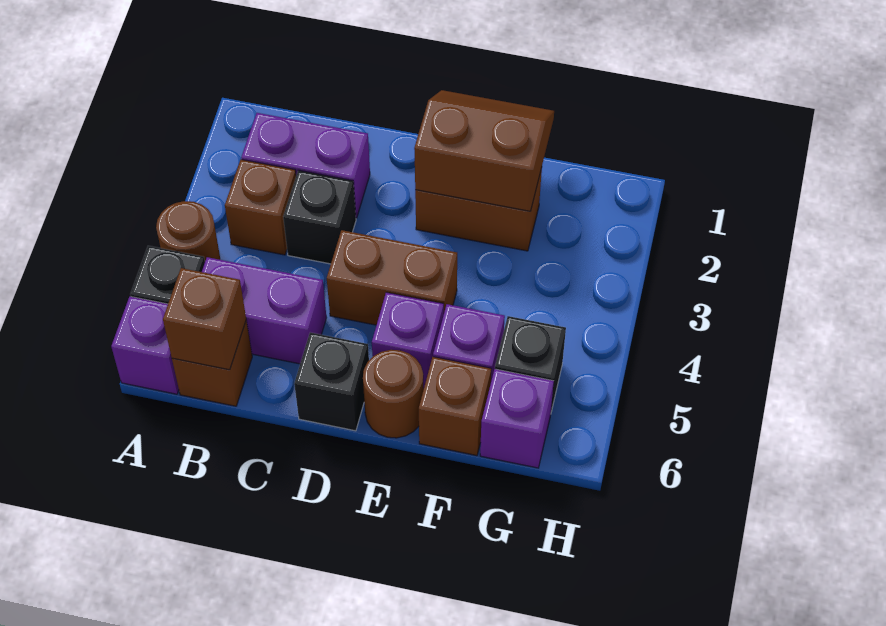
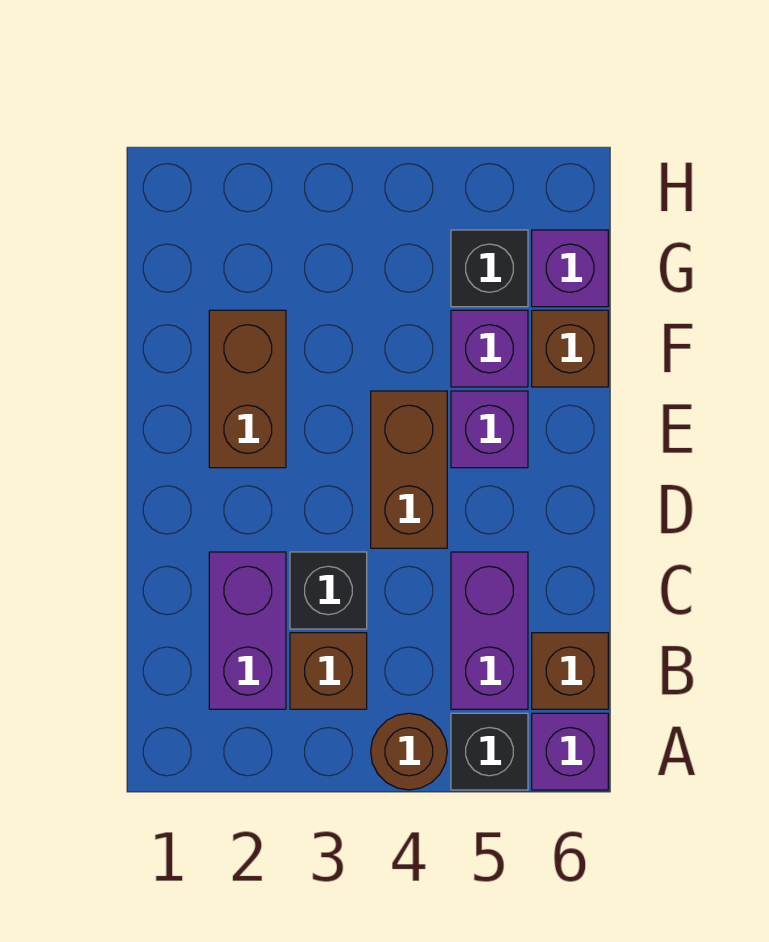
brown brick B6 level 2 -> none
black brick D6 level 1 -> none
brown slope E1:F2 level 2 top 2 -> none
brown round brick E6 level 1 -> none

